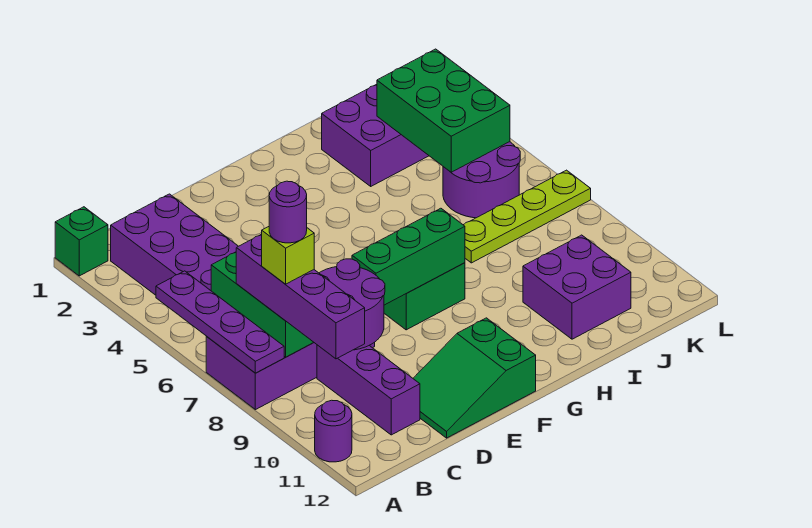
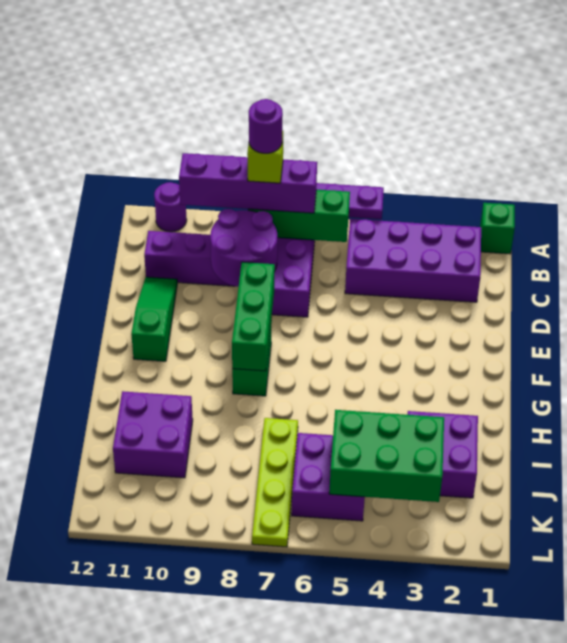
green slope D11:F12 level 1 top F -> green slope D11:F11 level 1 top F
purple round brick J5:K6 level 1 -> purple brick J5:K6 level 1

